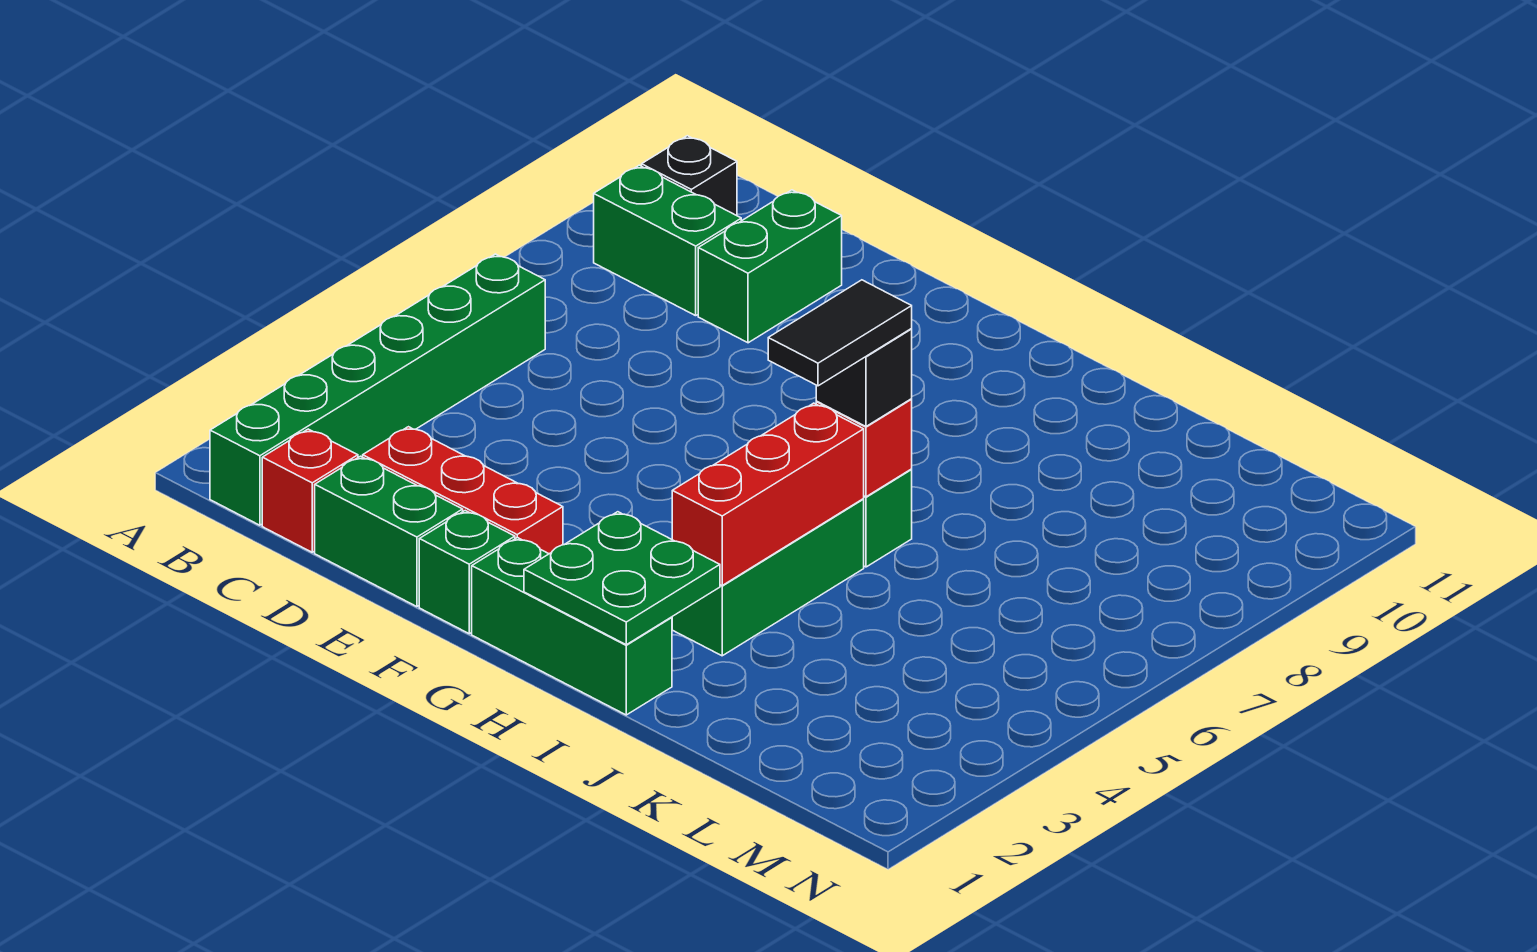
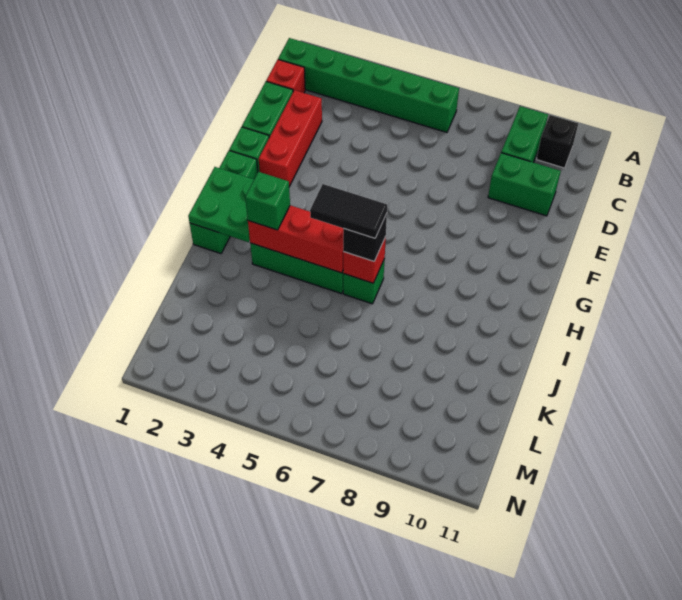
none -> green brick I3 level 3

